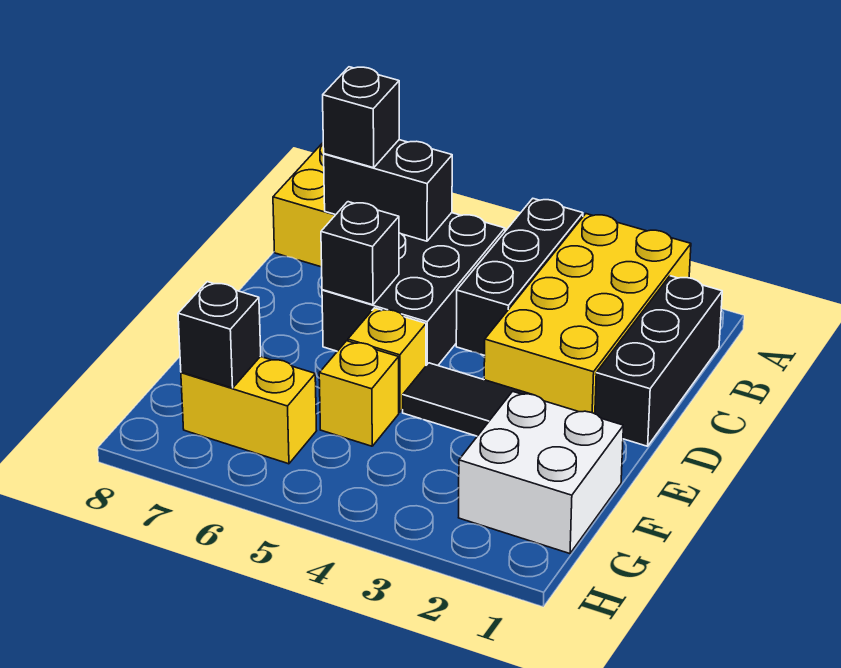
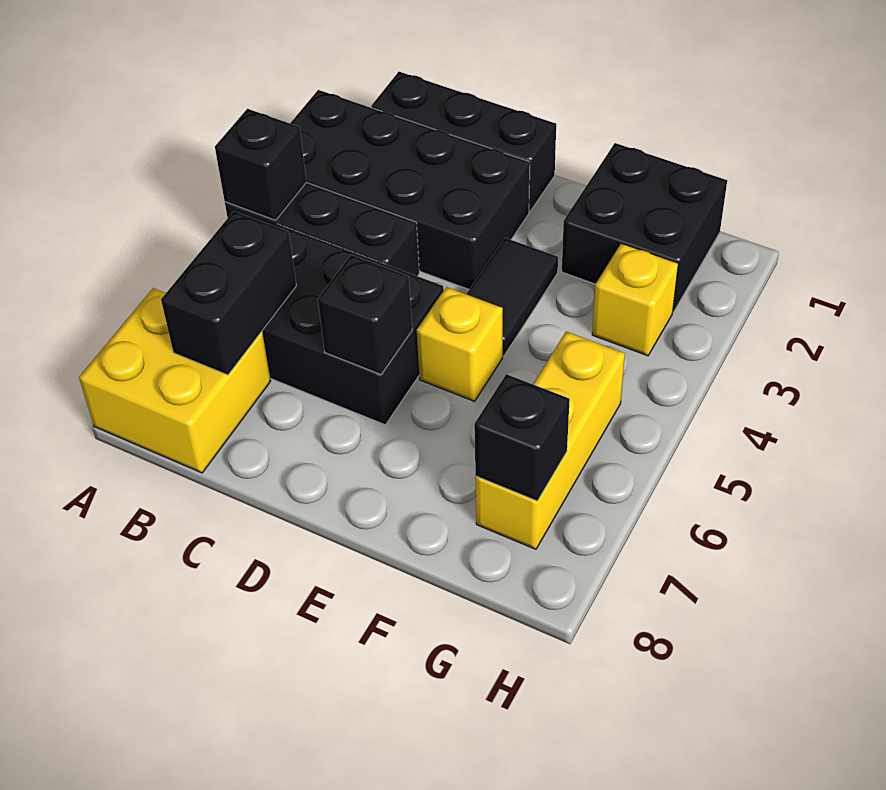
yellow brick A2:D3 level 1 -> black brick A2:D3 level 1
black brick B7 level 3 -> black brick A4 level 2
white brick F1:G2 level 1 -> black brick F1:G2 level 1
yellow brick F5 level 1 -> yellow brick G3 level 1
yellow brick G6:G7 level 1 -> yellow brick G5:G7 level 1

